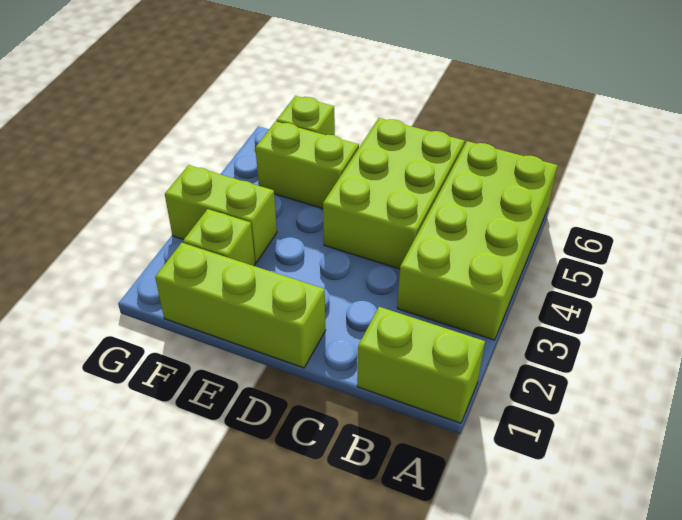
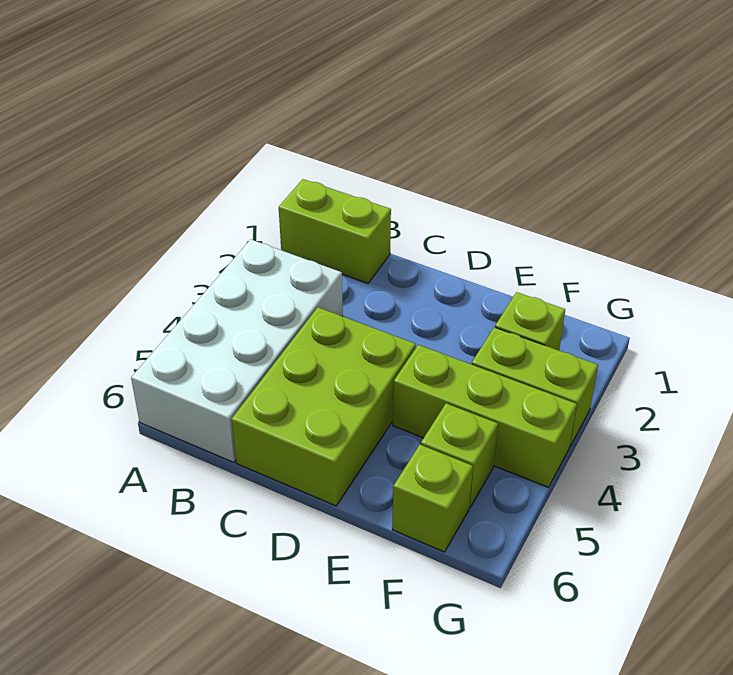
lime brick A3:B6 level 1 -> white brick A3:B6 level 1
lime brick D1:F1 level 1 -> lime brick E4:G4 level 1
lime brick E5:F5 level 1 -> lime brick F5 level 1

